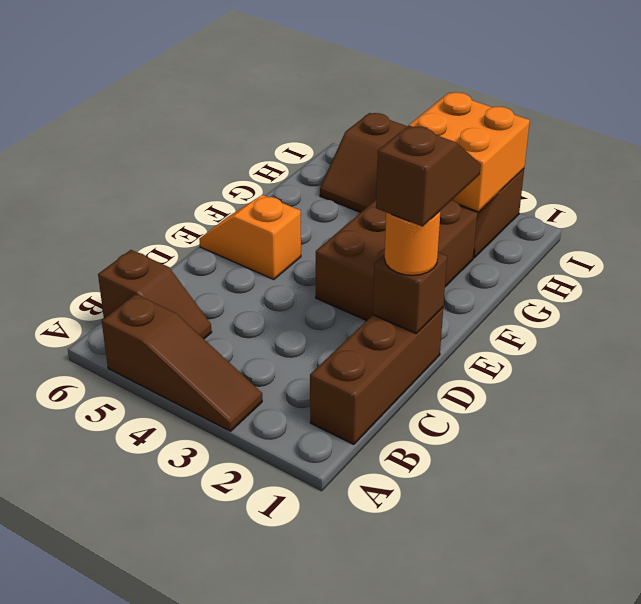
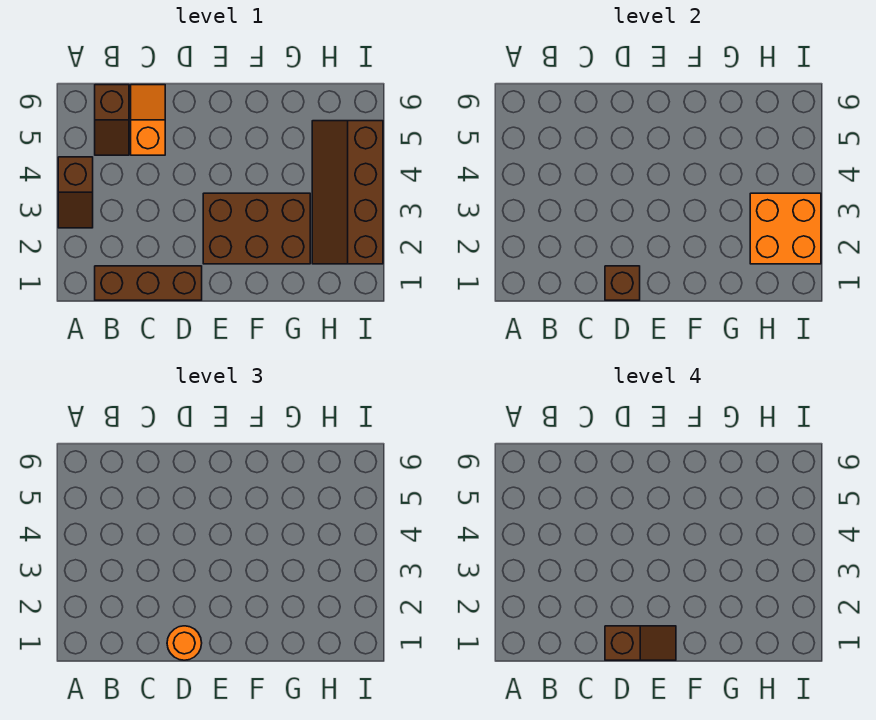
brown slope A3:A5 level 1 top 5 -> brown slope A3:A4 level 1 top 4
orange slope E5:E6 level 1 top 5 -> orange slope C5:C6 level 1 top 5

